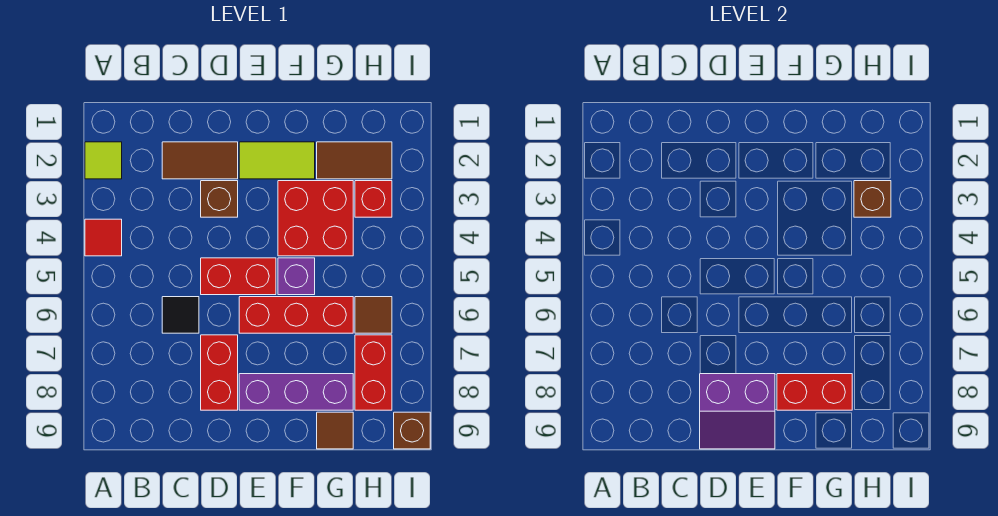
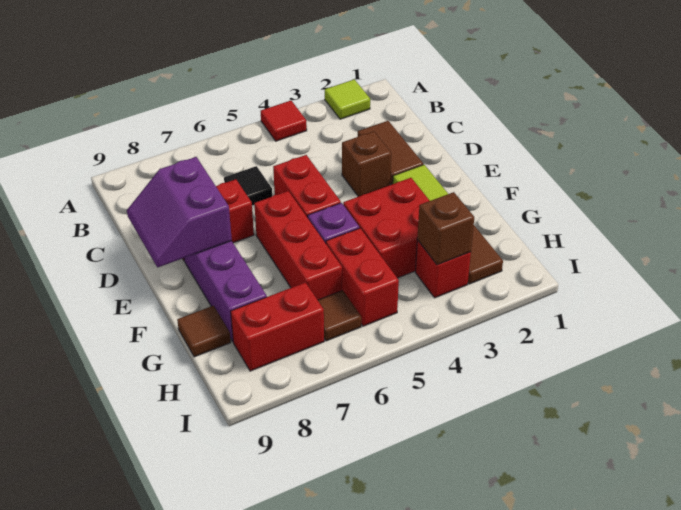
red brick F8:G8 level 2 -> red brick G5:H5 level 1
brown brick I9 level 1 -> none

